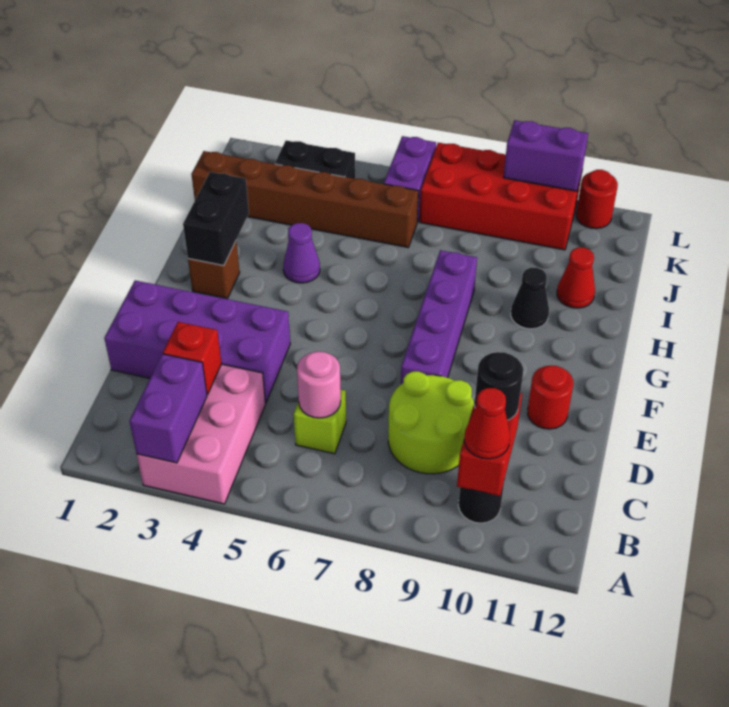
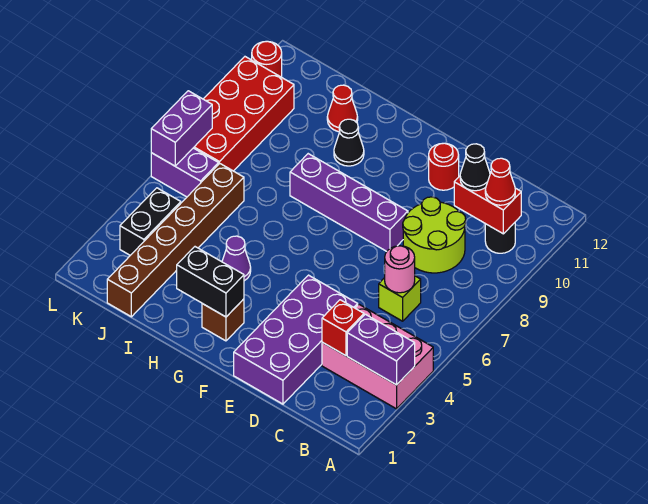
black round brick C10 level 3 -> black cone C10 level 3
purple brick L9:L10 level 2 -> purple brick L6:L7 level 2

